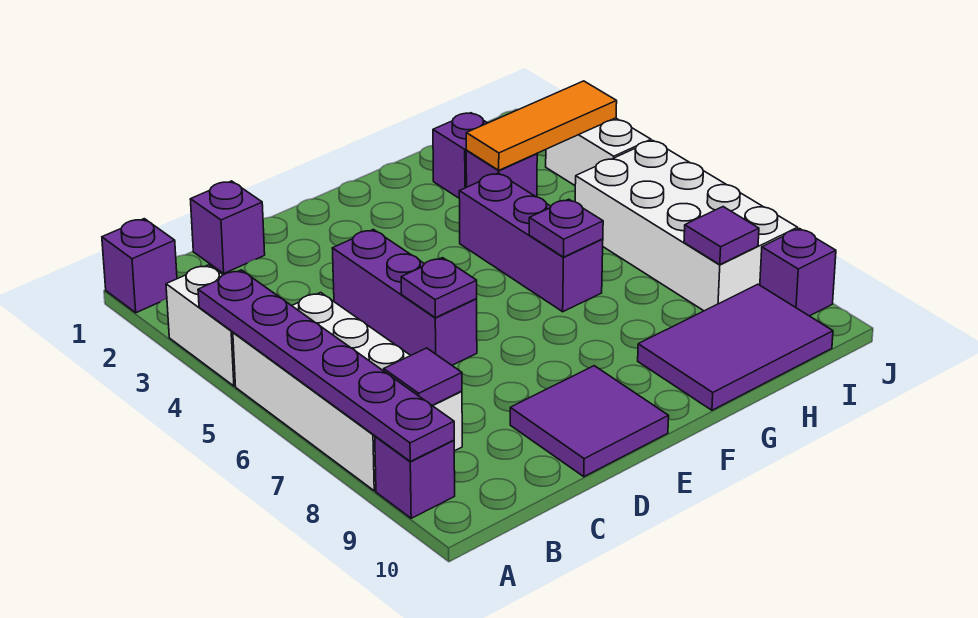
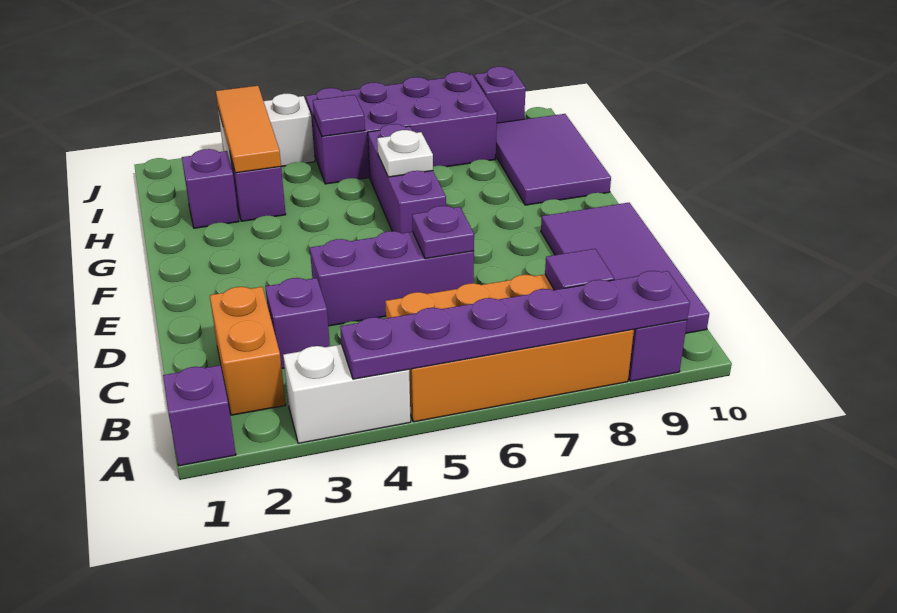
white brick A5:B8 level 1 -> orange brick A5:B8 level 1
none -> orange brick B2:C2 level 1
purple brick C1 level 1 -> purple brick C3 level 1
purple tile D9:E10 level 1 -> purple tile B9:E10 level 1
purple brick G4:G6 level 1 -> purple brick F6:H6 level 1
purple plate G6 level 2 -> white plate G6 level 2
white brick I5:J8 level 1 -> purple brick I5:J8 level 1
purple tile I8 level 2 -> purple tile I5 level 2

